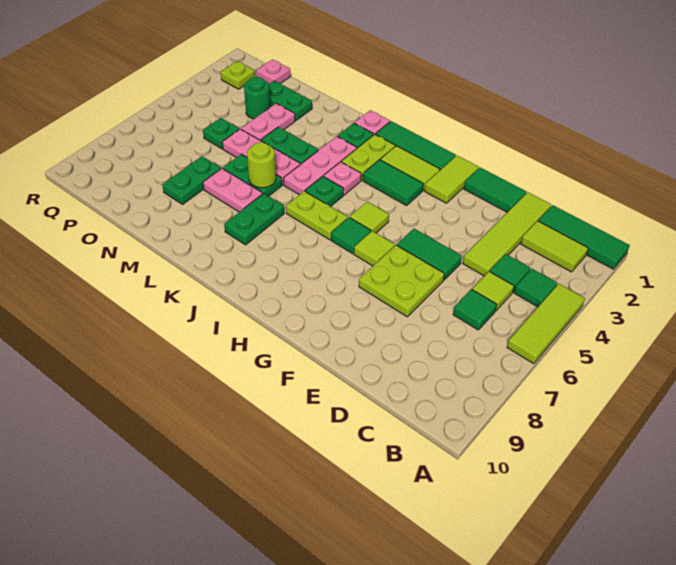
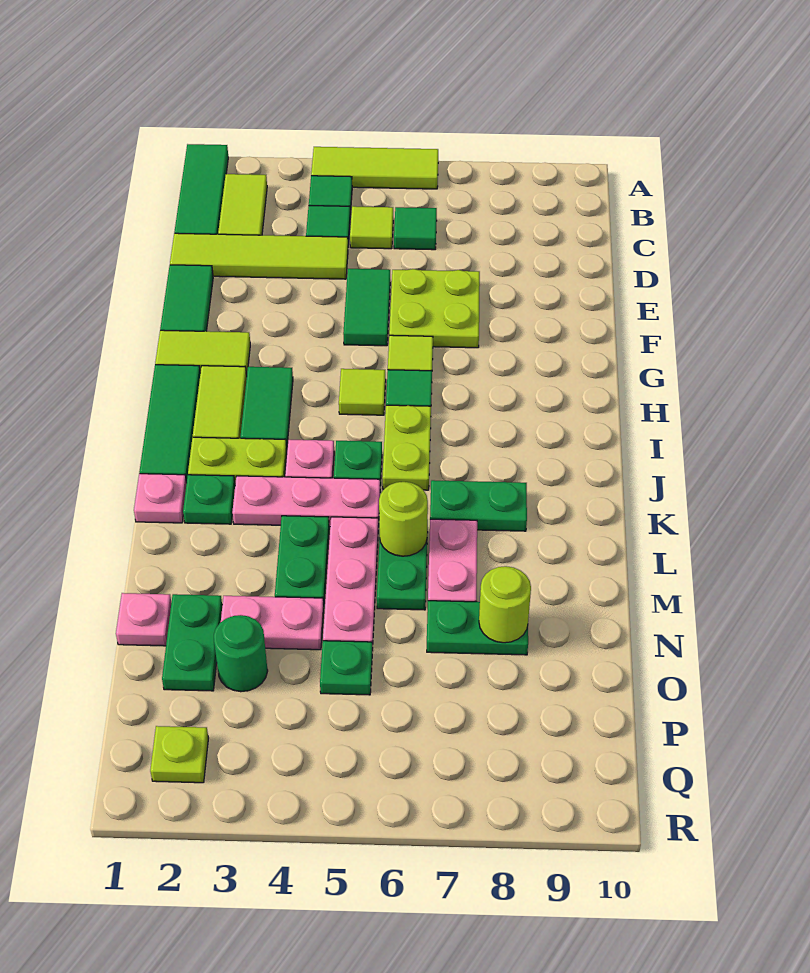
none -> lime round brick N8 level 2
pink plate P1 level 1 -> pink plate N1 level 1

